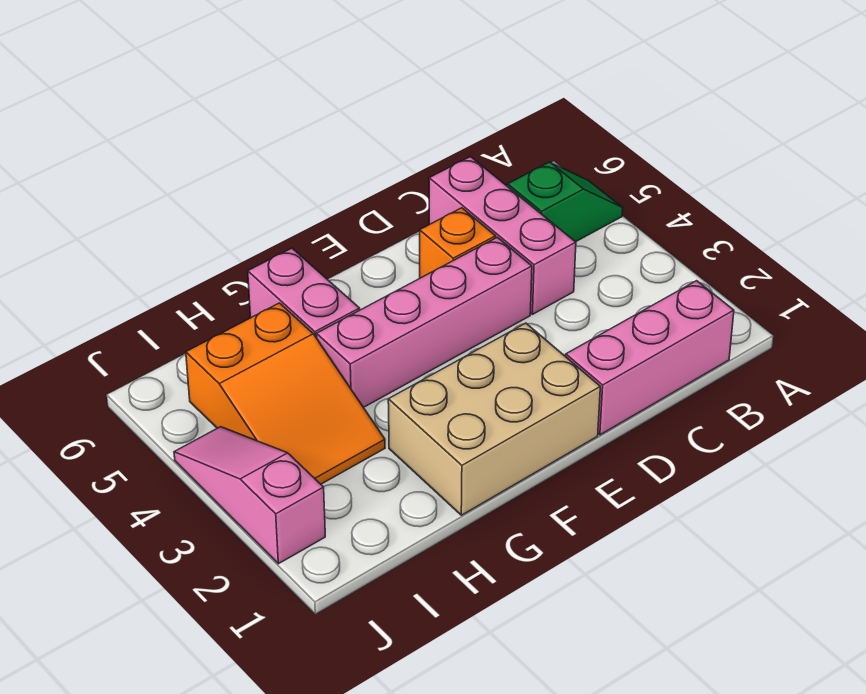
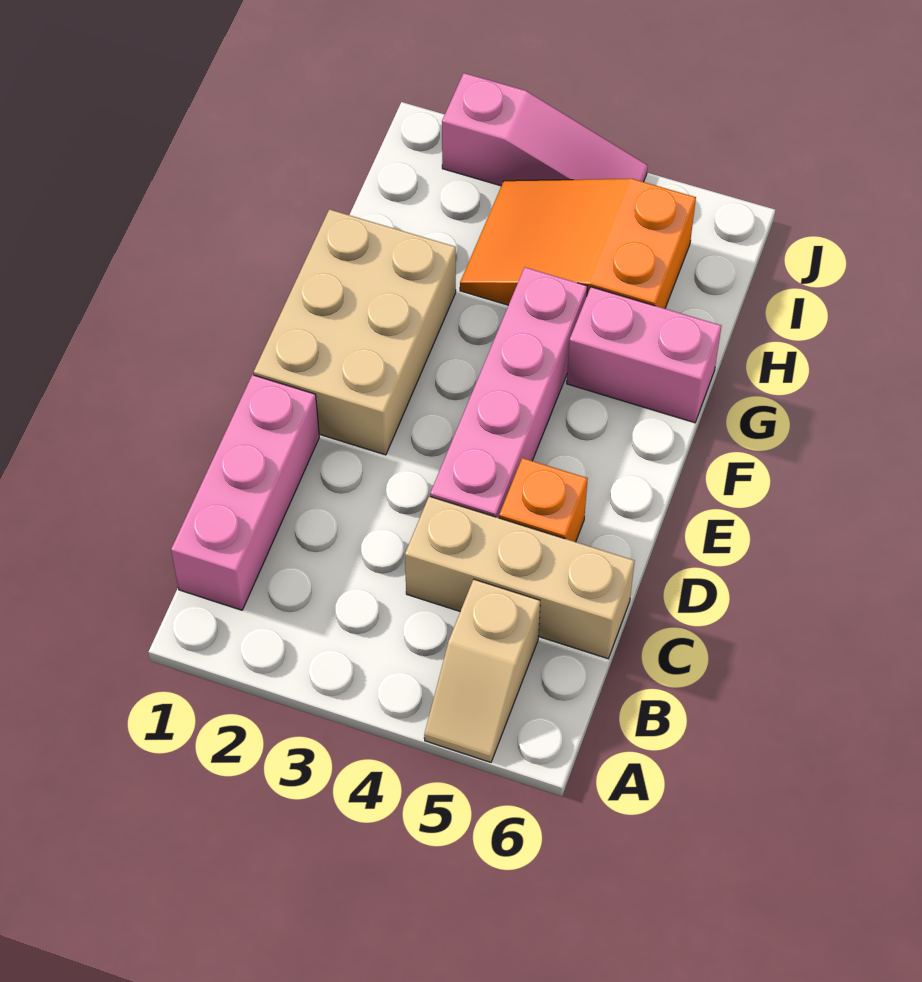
green slope A5:B5 level 1 top B -> tan slope A5:B5 level 1 top B
pink brick C4:C6 level 1 -> tan brick C4:C6 level 1

